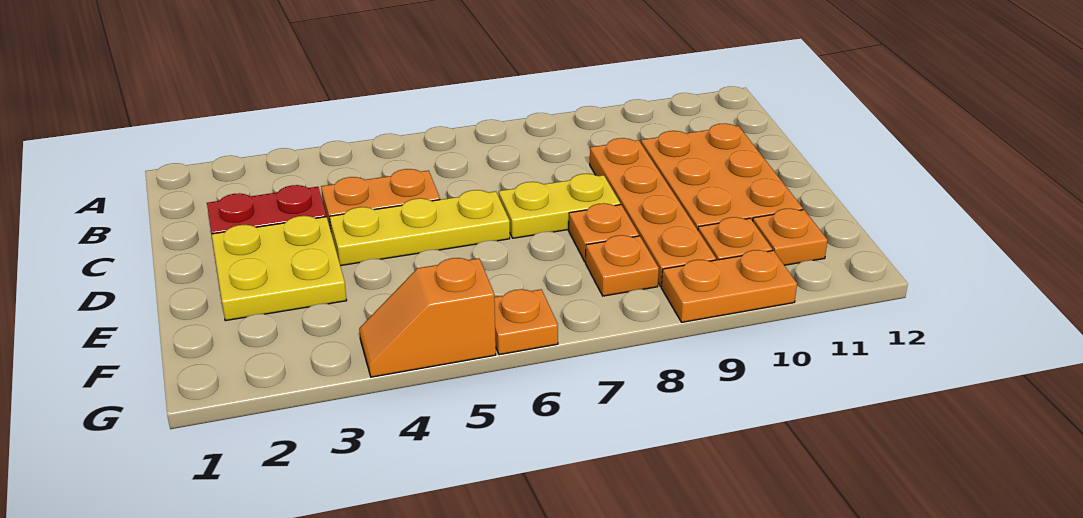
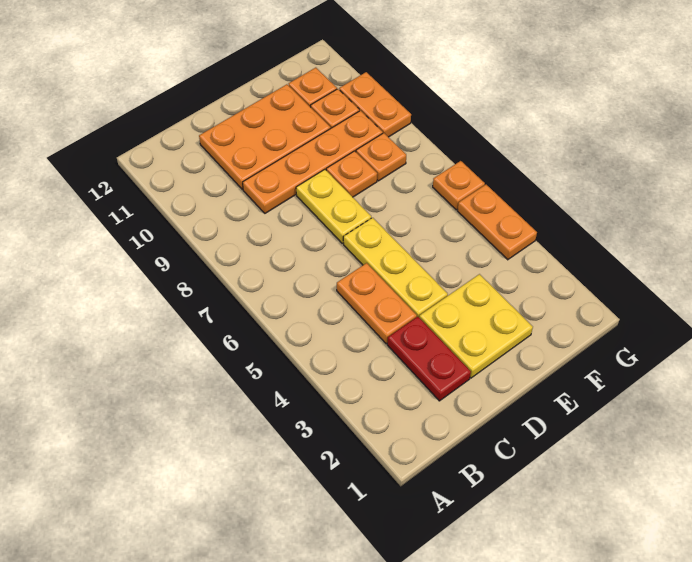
orange slope G4:G5 level 1 top 5 -> orange plate G4:G5 level 1

